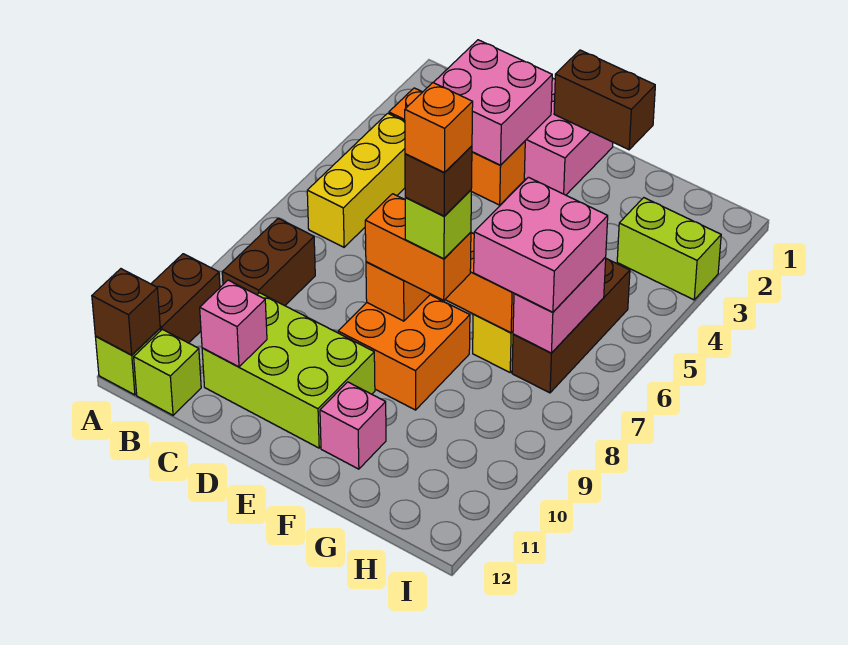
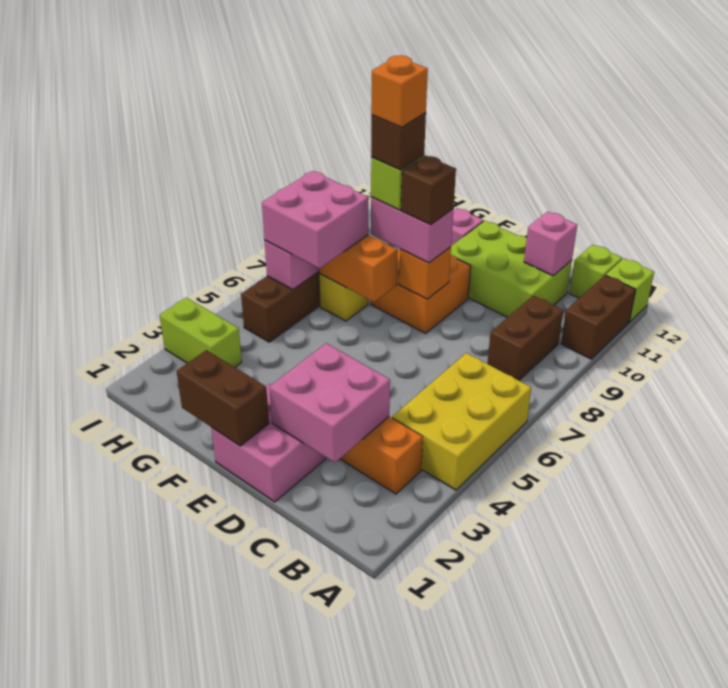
brown brick A12 level 2 -> brown brick E8 level 4
yellow brick B4:B6 level 1 -> yellow brick A4:B6 level 1
orange brick E8:F8 level 3 -> pink brick E8:F8 level 3

